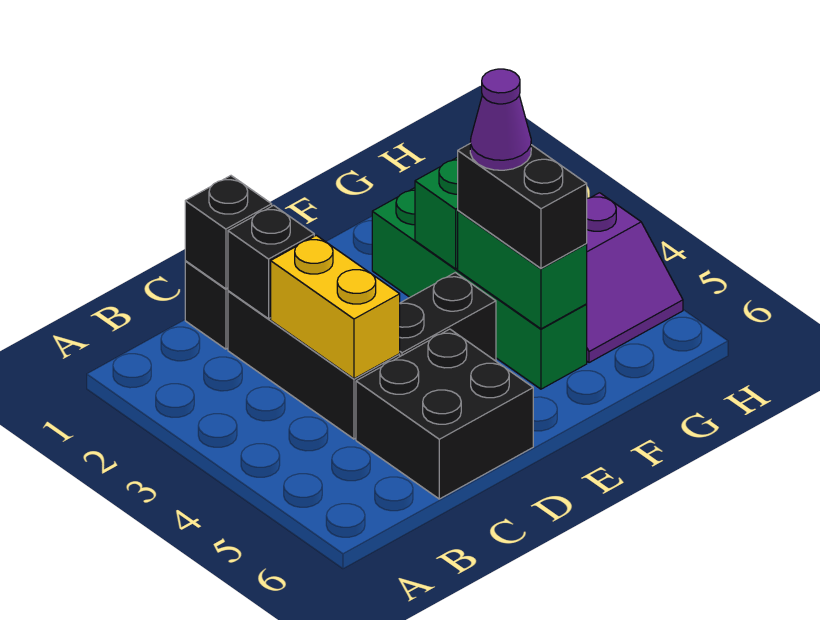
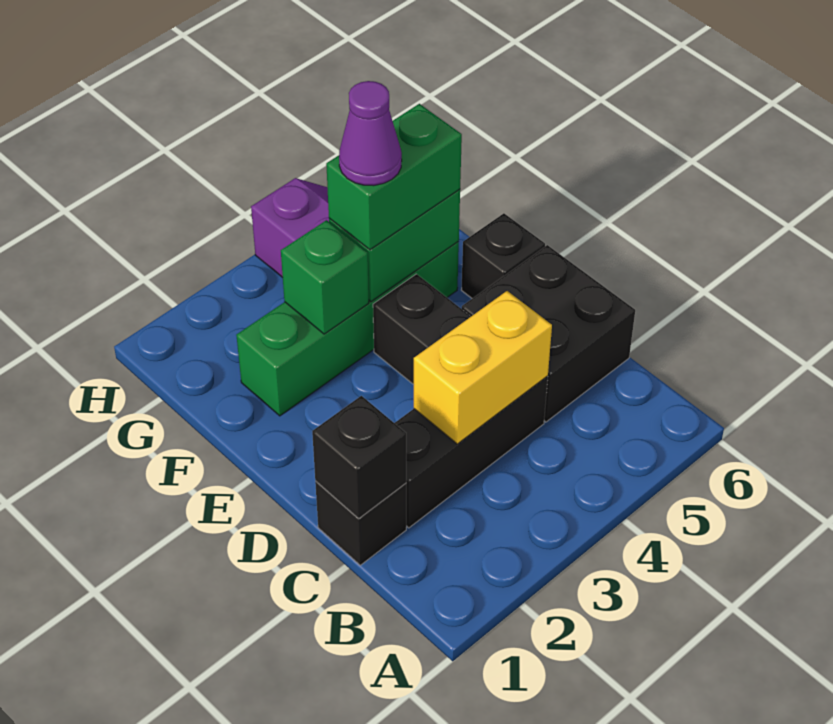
black brick C2 level 2 -> black brick E6 level 1
black brick F4:F5 level 3 -> green brick F4:F5 level 3

